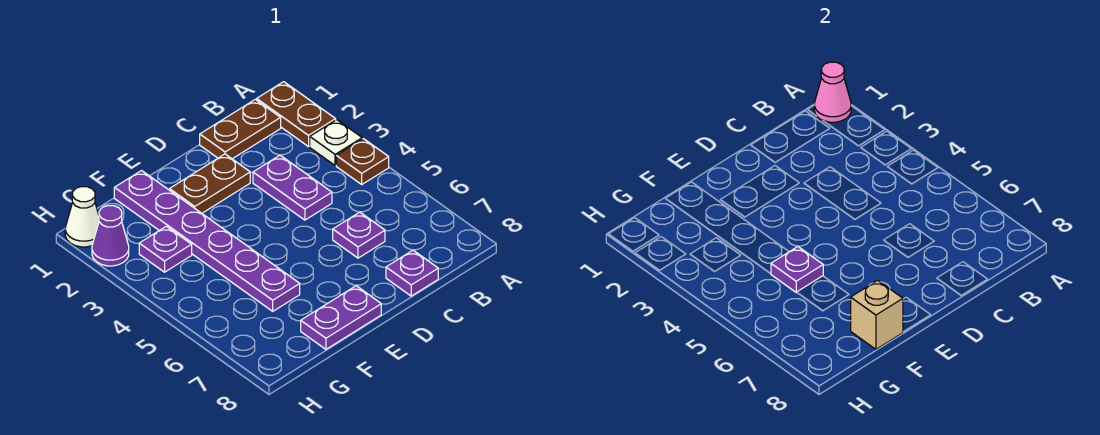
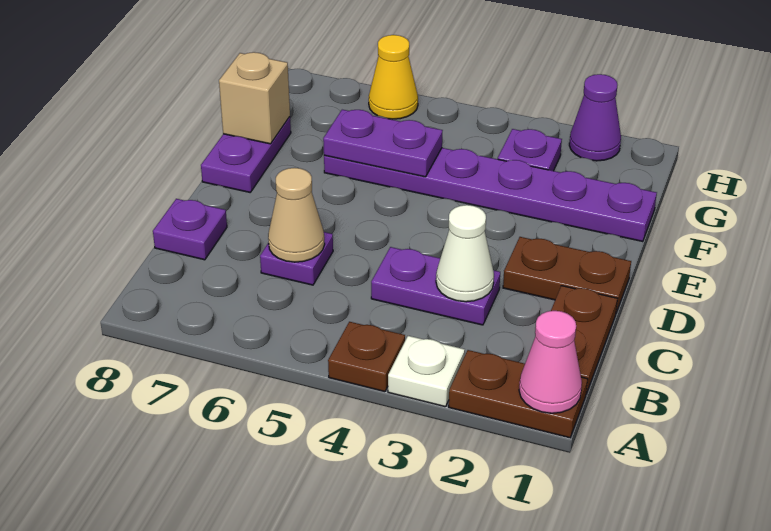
none -> tan cone C6 level 2
brown plate D2:E2 level 1 -> brown plate D1:D2 level 1
purple plate F5 level 2 -> purple plate F5:F6 level 2
white cone H1 level 1 -> white cone C3 level 2
none -> yellow cone H6 level 1

